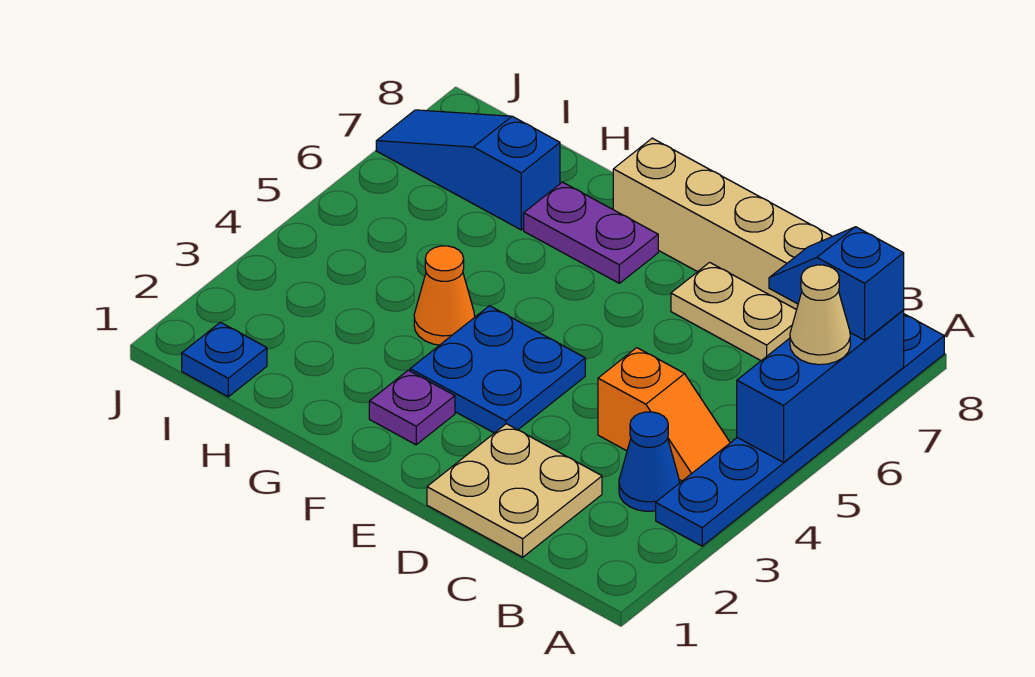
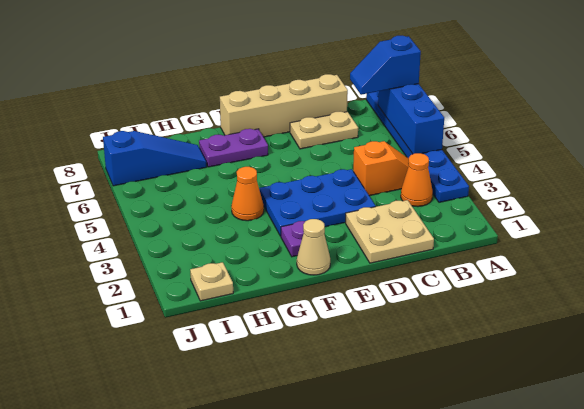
tan cone A6 level 3 -> tan cone F1 level 1
blue cone B3 level 1 -> orange cone B3 level 1
blue plate E3:F4 level 1 -> blue plate D3:F4 level 1
blue slope H7:J7 level 1 top H -> blue slope H7:J7 level 1 top J
blue plate I1 level 1 -> tan plate I1 level 1

